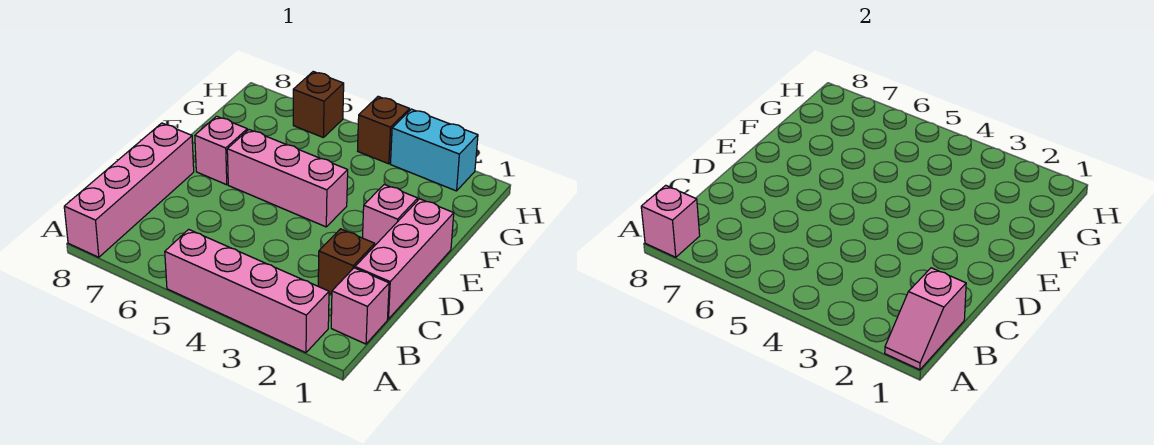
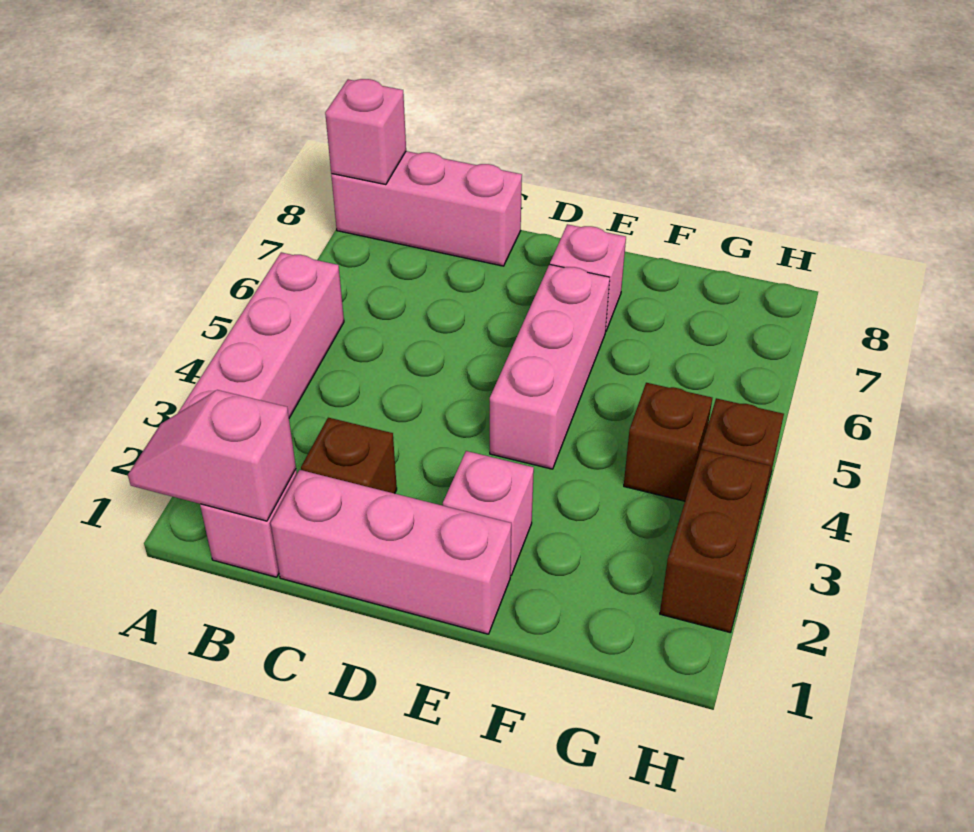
pink brick A8:D8 level 1 -> pink brick A8:C8 level 1
cyan brick H2:H3 level 1 -> brown brick H2:H3 level 1
brown brick H6 level 1 -> brown brick G4 level 1

